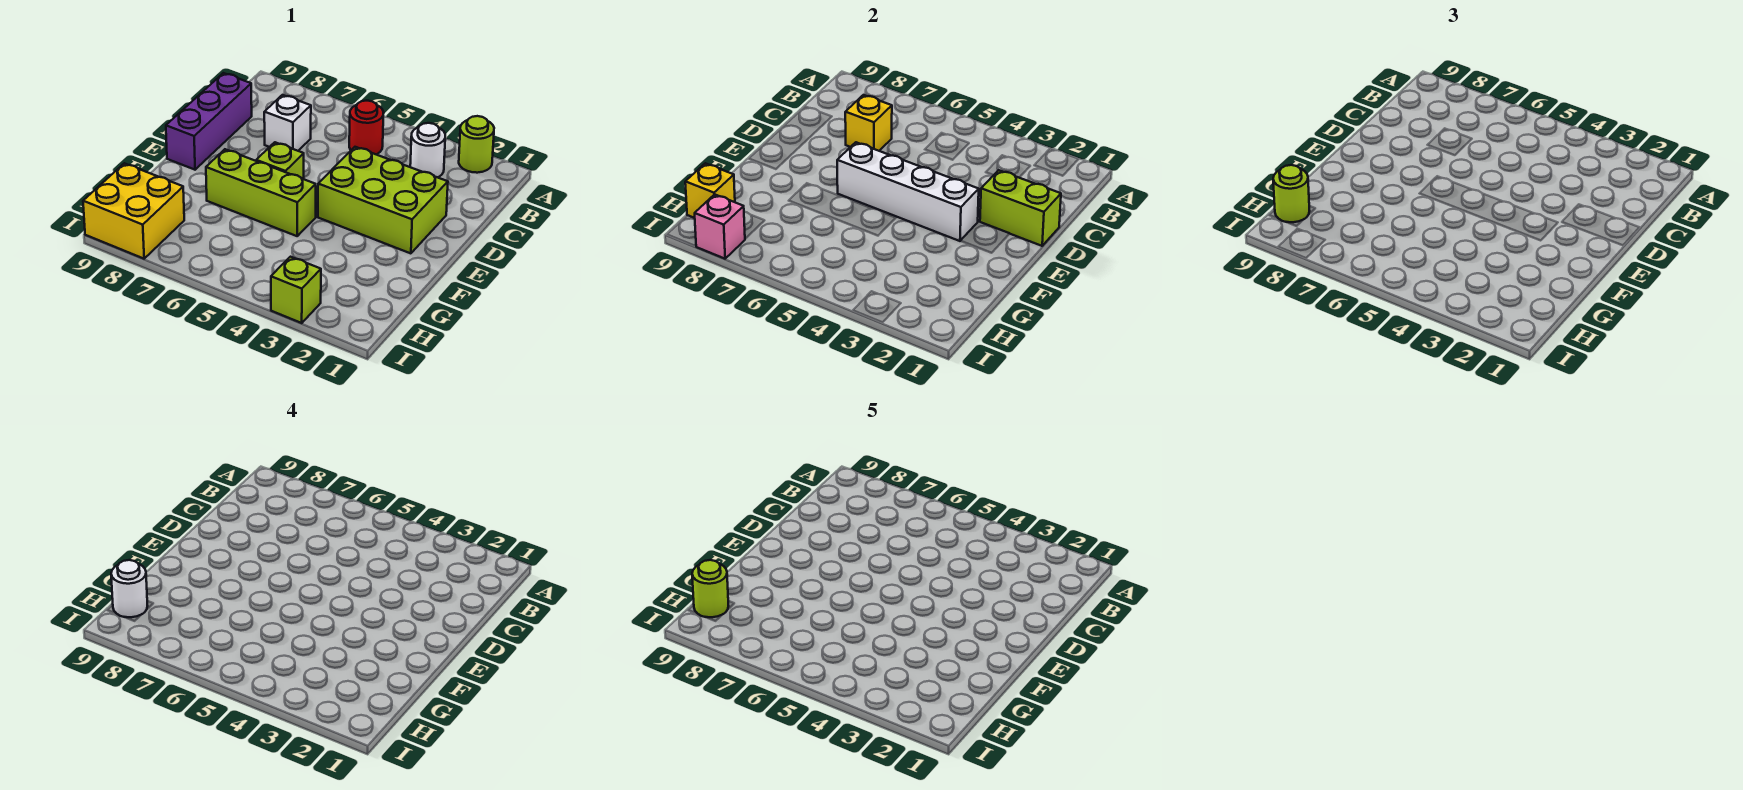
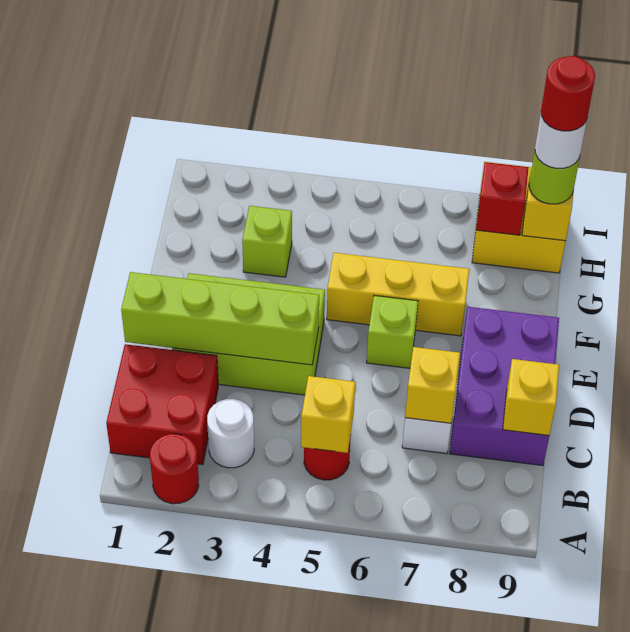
lime round brick A2 level 1 -> red round brick A2 level 1
none -> red brick B1:C2 level 1
none -> yellow brick B5 level 2
purple brick C9:E9 level 1 -> purple brick C8:E9 level 1
none -> yellow brick C9 level 2
lime brick D1:D2 level 2 -> lime brick D1:D4 level 2
white brick E3:E6 level 2 -> none
lime brick F5:F7 level 1 -> yellow brick F5:F7 level 1
none -> red brick H8 level 2
lime round brick H9 level 5 -> red round brick H9 level 5
lime brick I3 level 1 -> lime brick G3 level 1
pink brick I8 level 2 -> none

